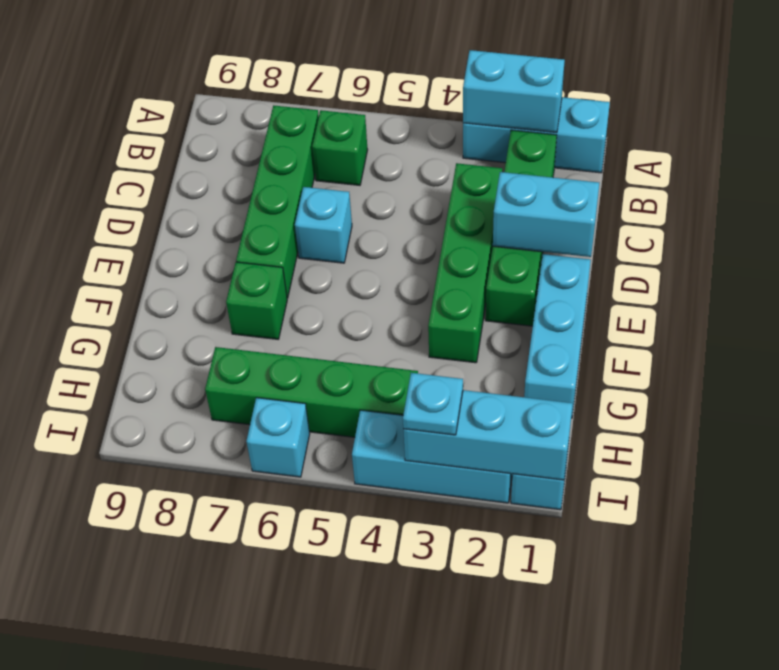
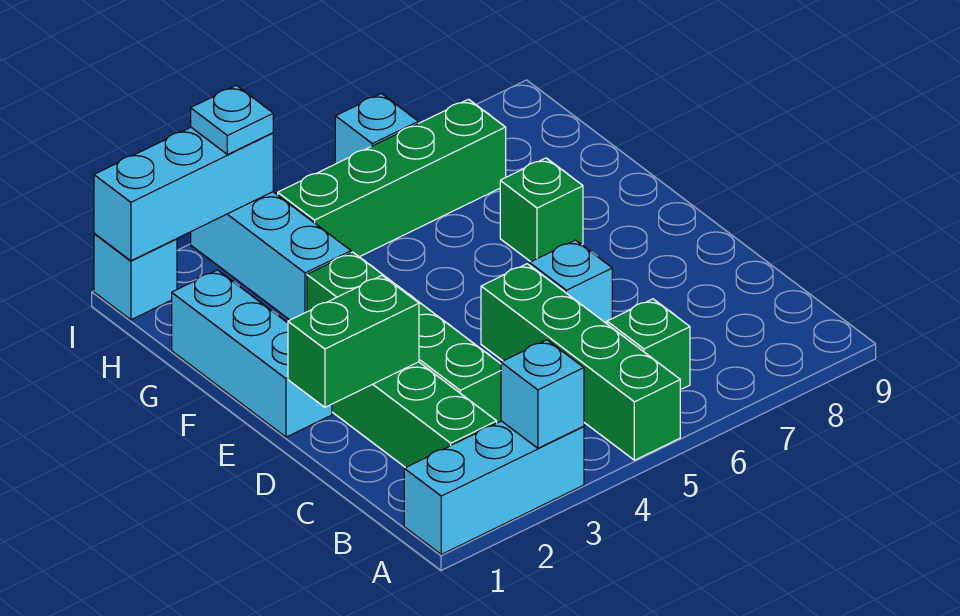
cyan brick A2:A3 level 2 -> cyan brick A3 level 2
green brick B7:E7 level 1 -> green brick A5:D5 level 1
cyan brick D1:D2 level 2 -> green brick D1:D2 level 2
cyan brick I2:I4 level 1 -> cyan brick G3:I3 level 1

